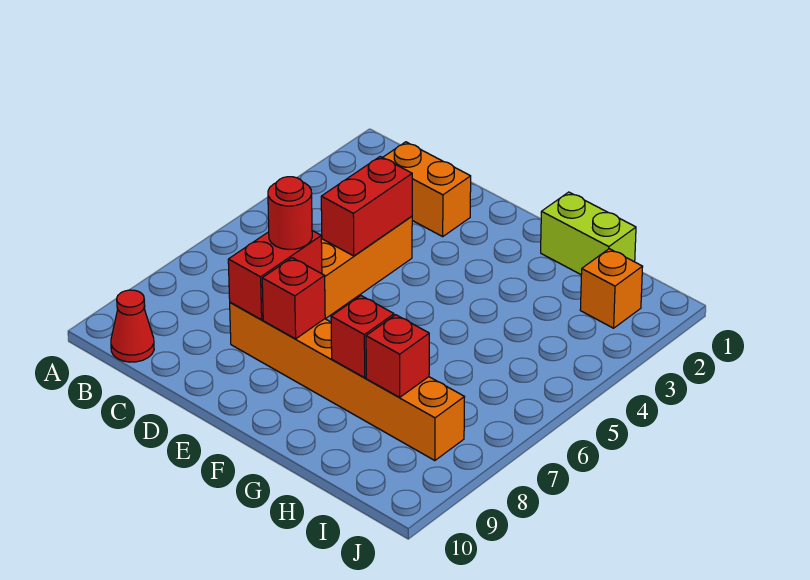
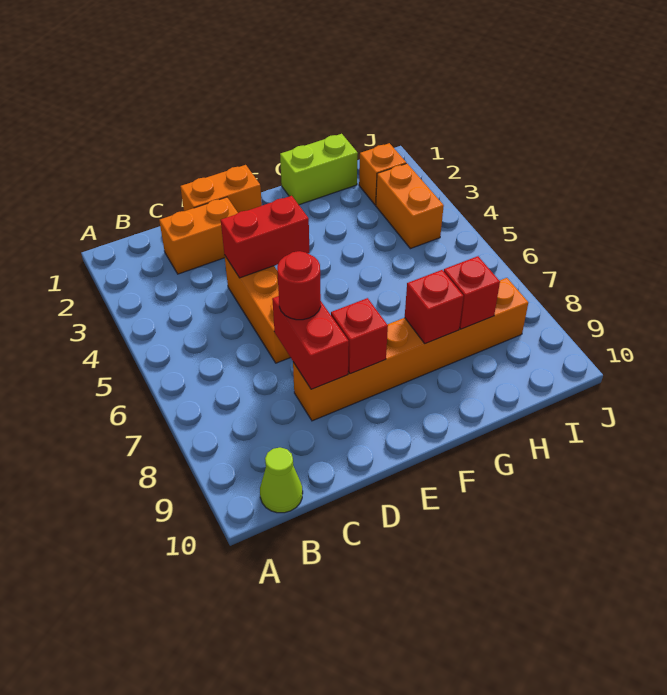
red cone B10 level 1 -> lime cone B10 level 1
none -> orange brick D1:E1 level 1
red brick D4:D5 level 2 -> red brick D4:E4 level 2
none -> orange brick I3:I4 level 1

